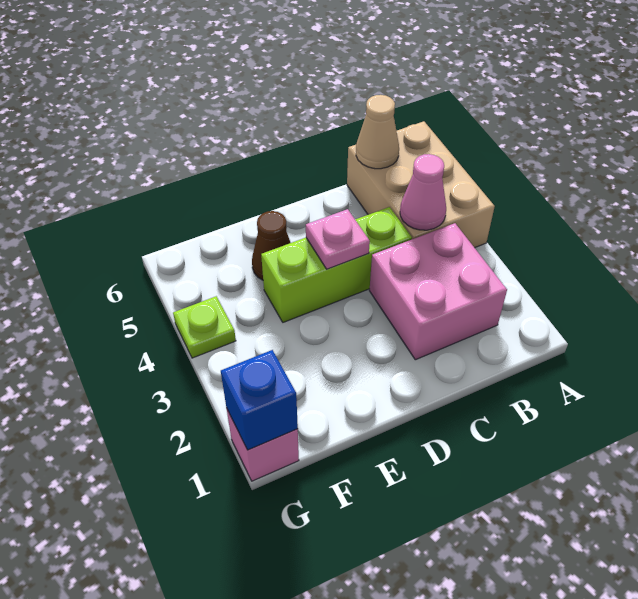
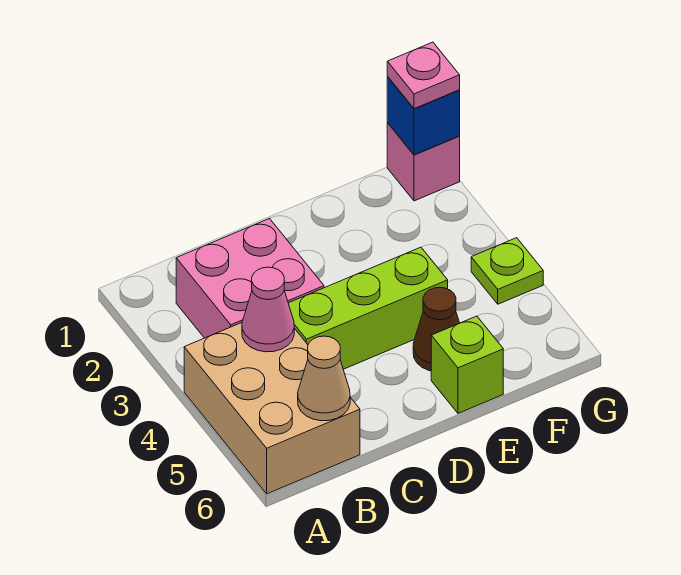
pink plate D4 level 2 -> pink plate G1 level 3
none -> lime brick E6 level 1

